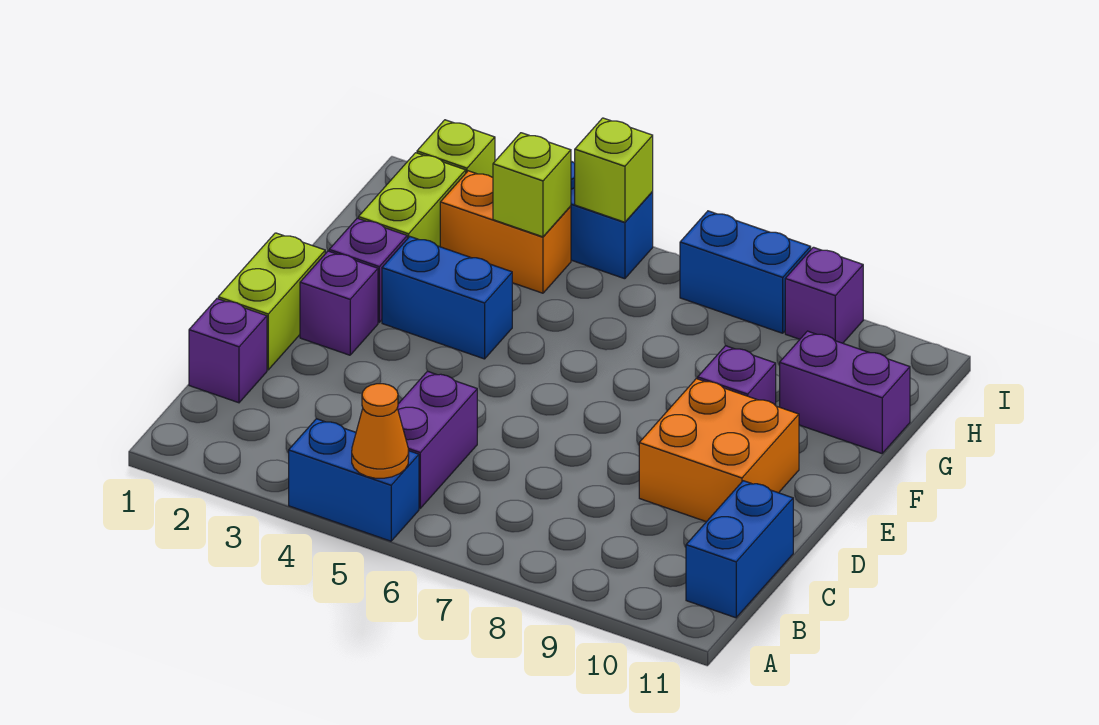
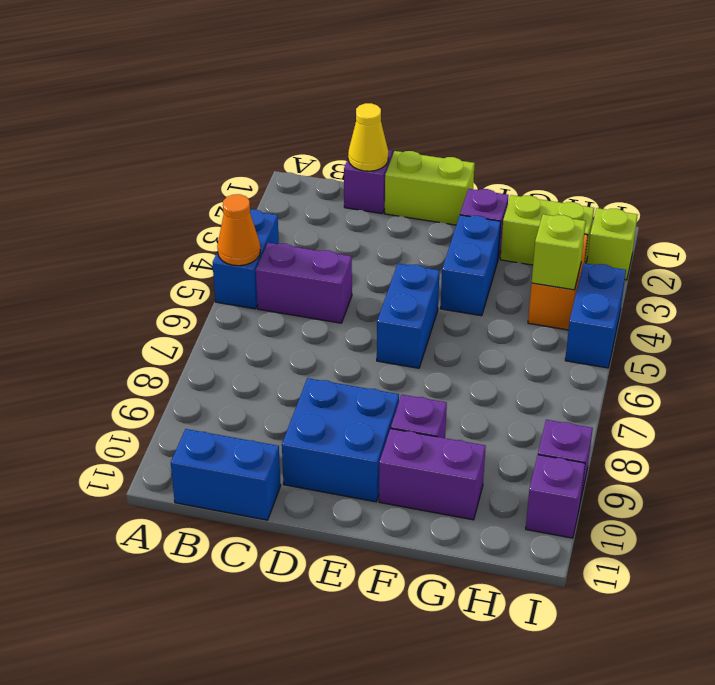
none -> yellow cone C1 level 2
orange brick D9:E10 level 1 -> blue brick D9:E10 level 1
purple brick E2 level 1 -> purple brick I10 level 1
purple brick G10:G11 level 1 -> purple brick F10:G10 level 1
lime brick I5 level 2 -> none
blue brick I7:I8 level 1 -> blue brick E5:E6 level 1

